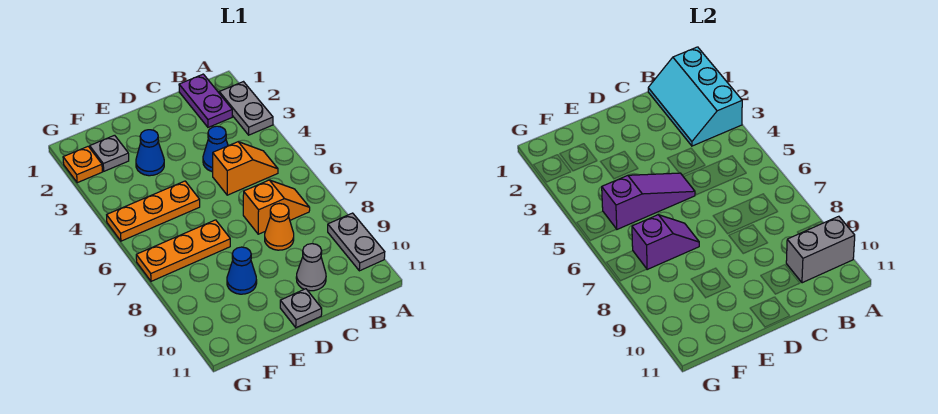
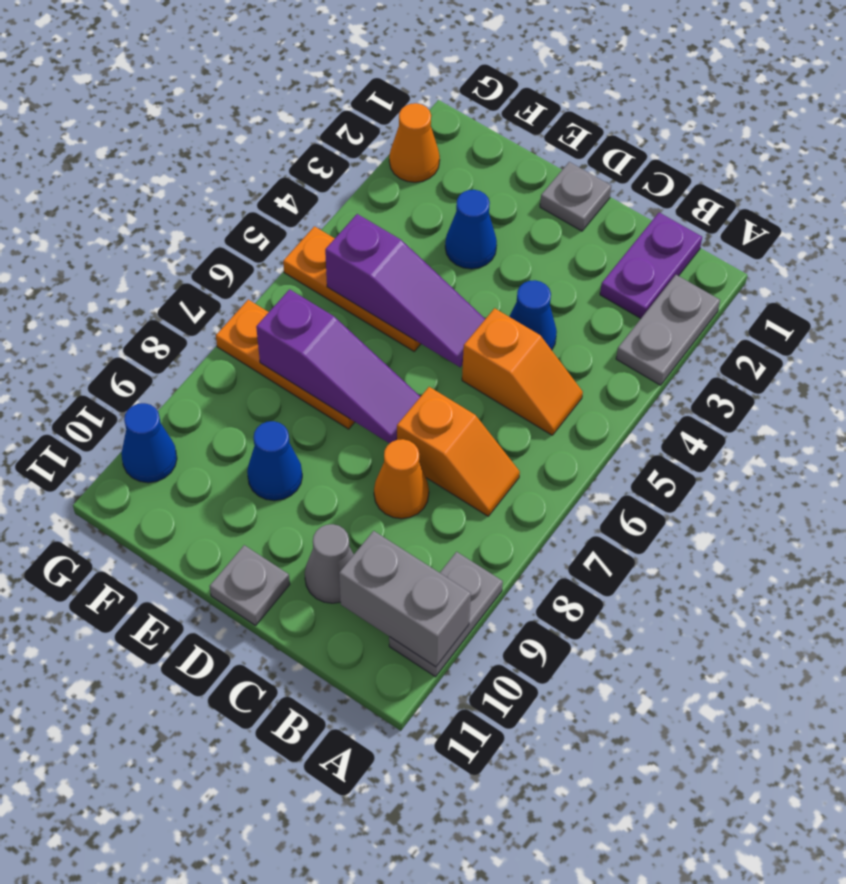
cyan slope A1:B3 level 2 top A -> none
purple slope E7:F7 level 2 top F -> purple slope D7:F7 level 2 top F
grey plate F2 level 1 -> grey plate D1 level 1
orange plate G2 level 1 -> orange cone G2 level 1
none -> blue cone G10 level 1

